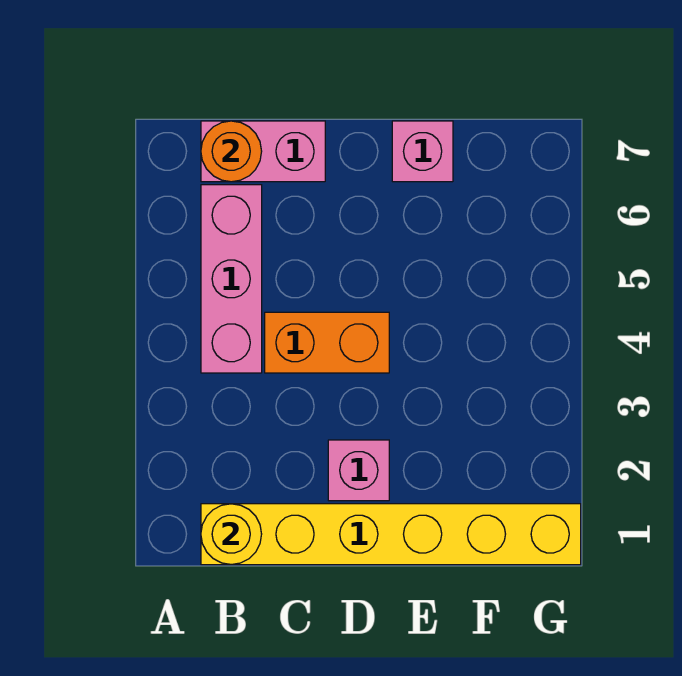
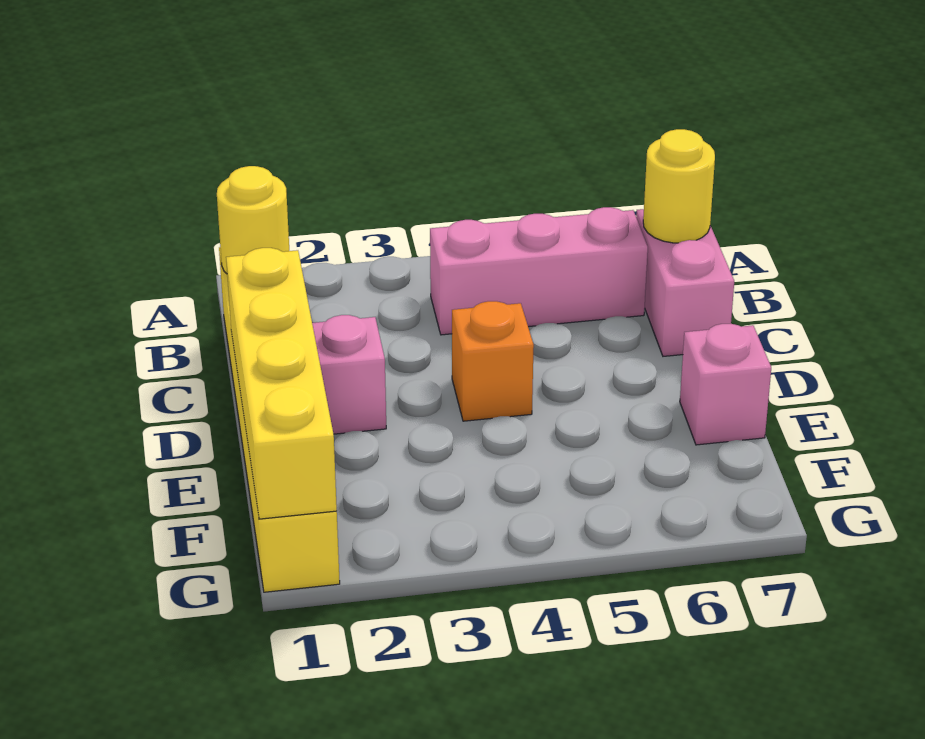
orange round brick B7 level 2 -> yellow round brick B7 level 2
orange brick C4:D4 level 1 -> orange brick D4 level 1
none -> yellow brick D1:G1 level 2

